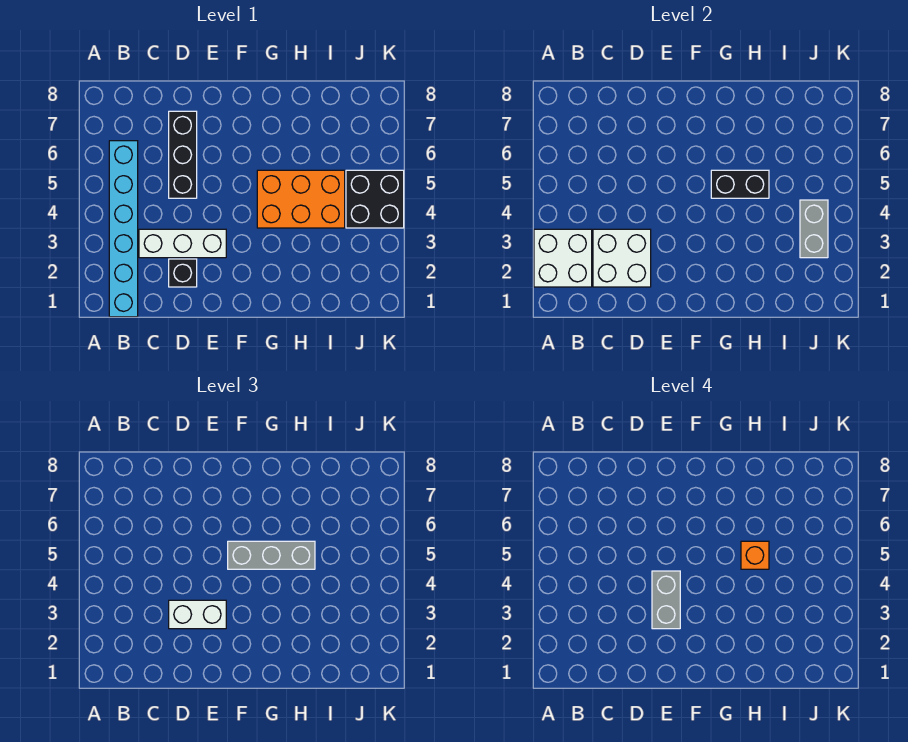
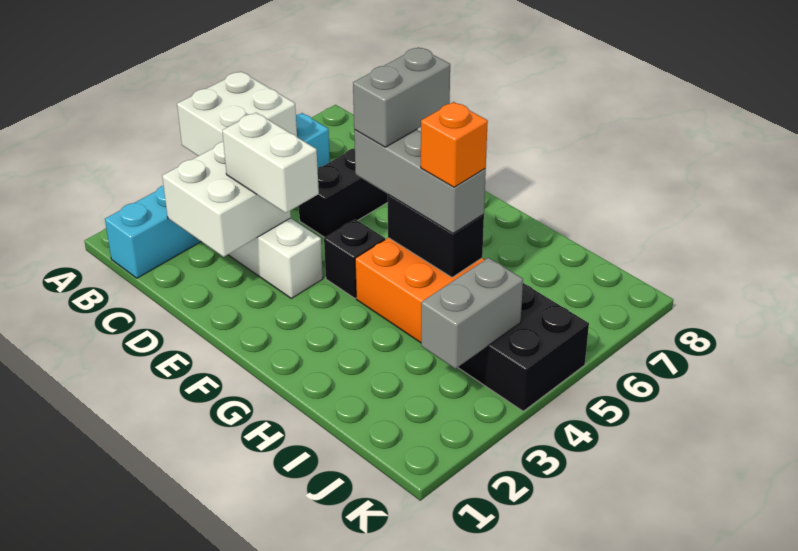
white brick A2:B3 level 2 -> white brick A4:B5 level 2
black brick D2 level 1 -> black brick F4 level 1
grey brick E3:E4 level 4 -> grey brick F5:F6 level 4

